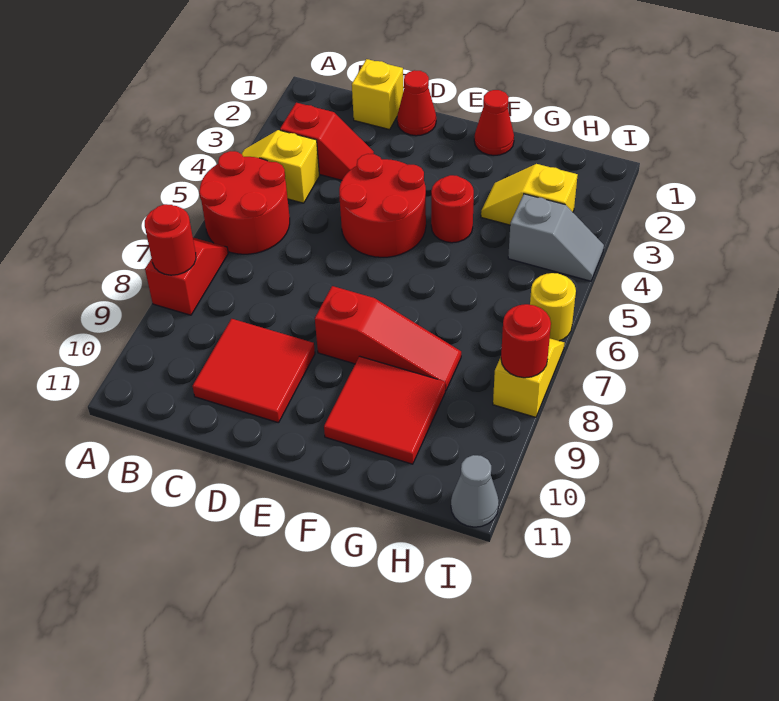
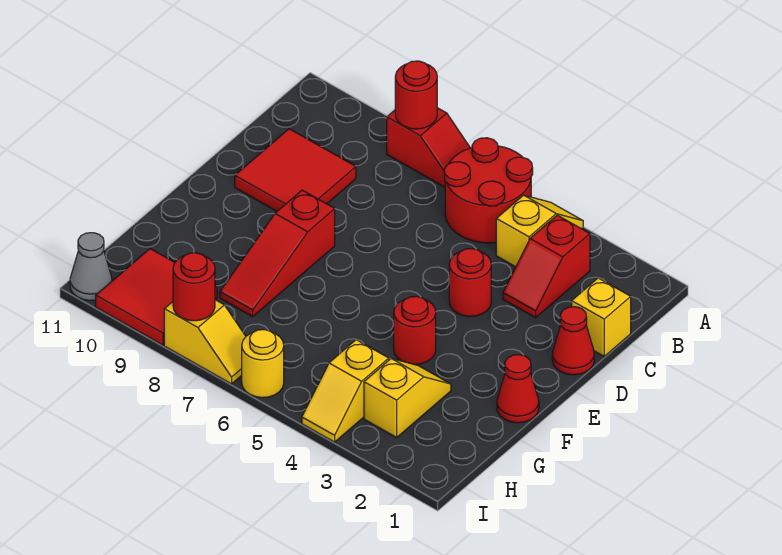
red round brick D4:E5 level 1 -> red round brick D4 level 1
red tile F9:G10 level 1 -> red tile H9:I10 level 1
grey slope H4:I4 level 1 top H -> yellow slope H4:I4 level 1 top H

